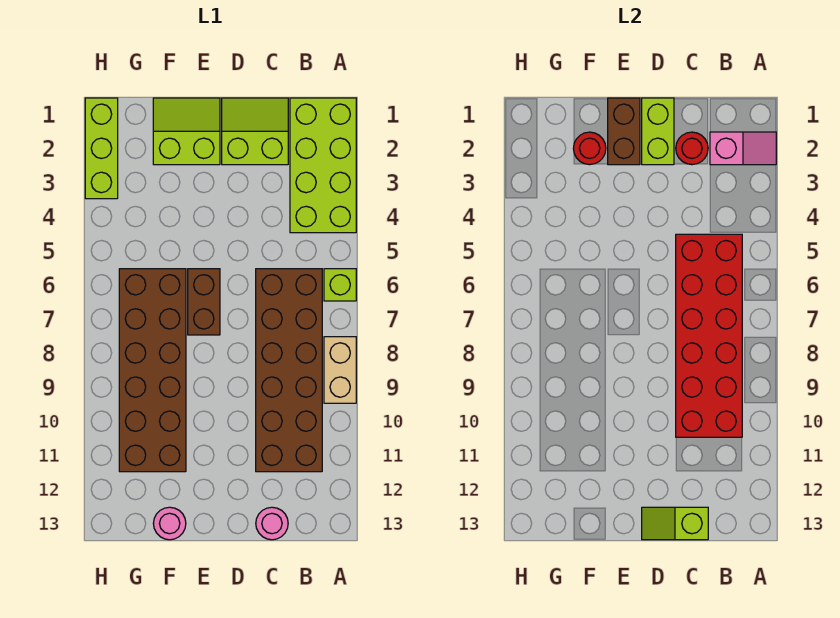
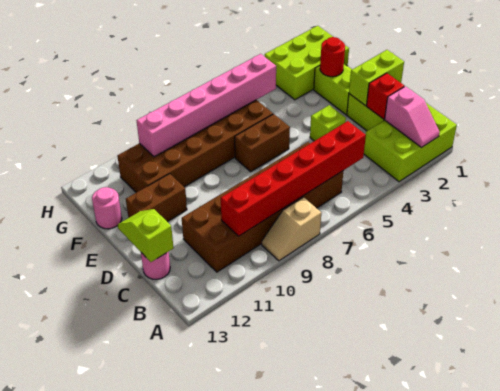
lime brick A1:B4 level 1 -> lime brick A1:B3 level 1
lime brick A6 level 1 -> lime brick D4 level 1
tan brick A8:A9 level 1 -> tan slope A8:A9 level 1 top 8
red brick B5:C10 level 2 -> red brick B5:B10 level 2
red round brick C2 level 2 -> red brick C2 level 2
brown brick E1:E2 level 2 -> brown brick E11:E12 level 1
none -> pink brick G5:G10 level 2
lime brick H1:H3 level 1 -> lime brick G1:H3 level 1

